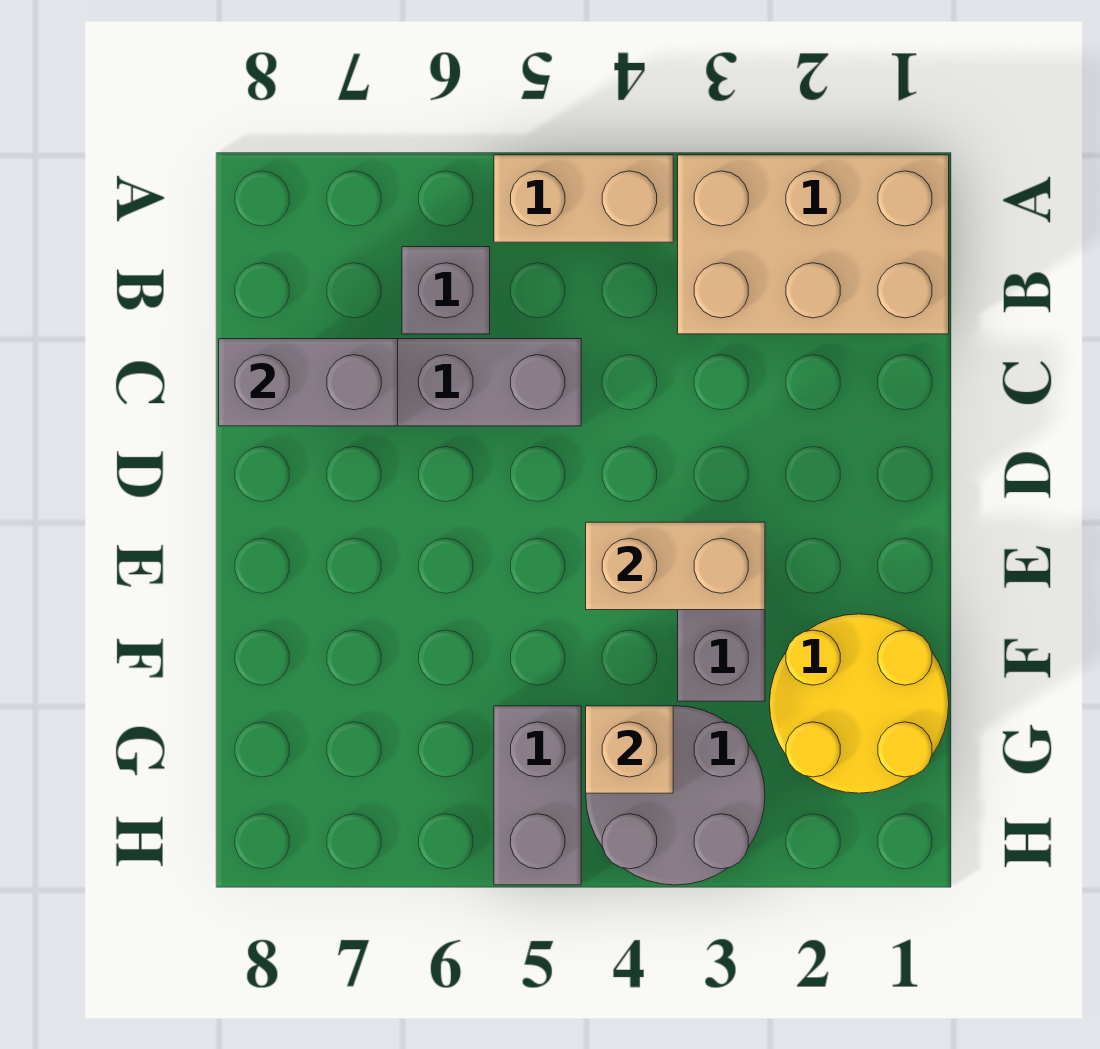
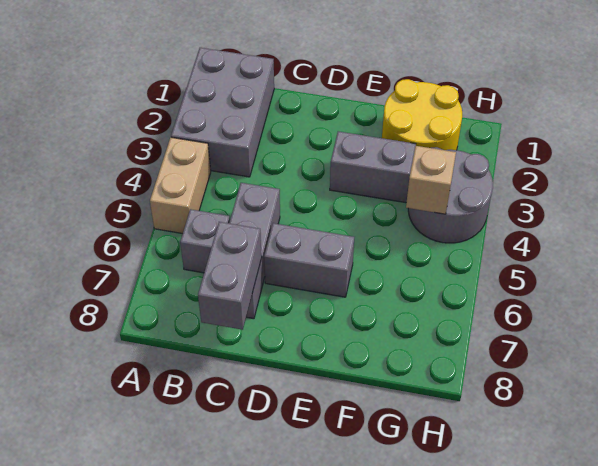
tan brick A1:B3 level 1 -> grey brick A1:B3 level 1
tan brick E3:E4 level 2 -> none
grey brick G5:H5 level 1 -> grey brick D6:E6 level 1

